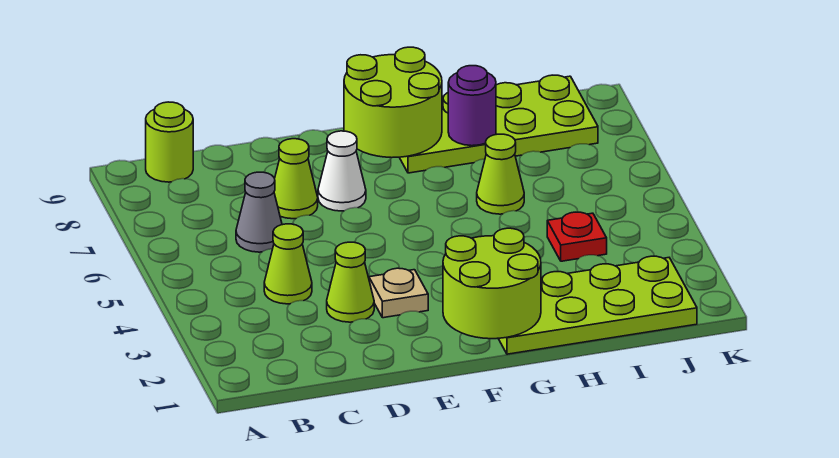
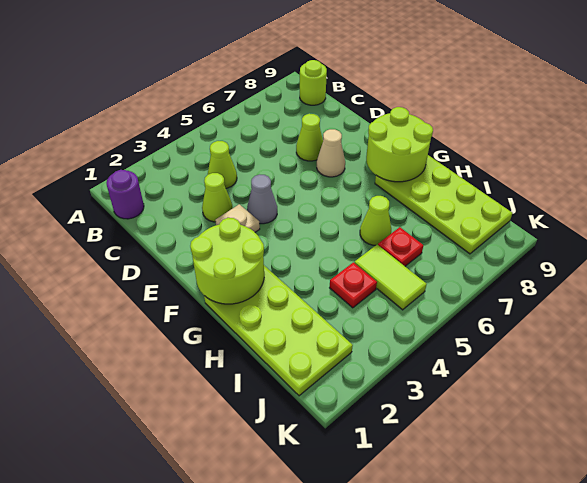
grey cone C6 level 1 -> grey cone E4 level 1
white cone E7 level 1 -> tan cone E7 level 1
purple round brick H8 level 2 -> purple round brick B1 level 1
none -> lime tile I5:J5 level 1
none -> red plate I6 level 1

